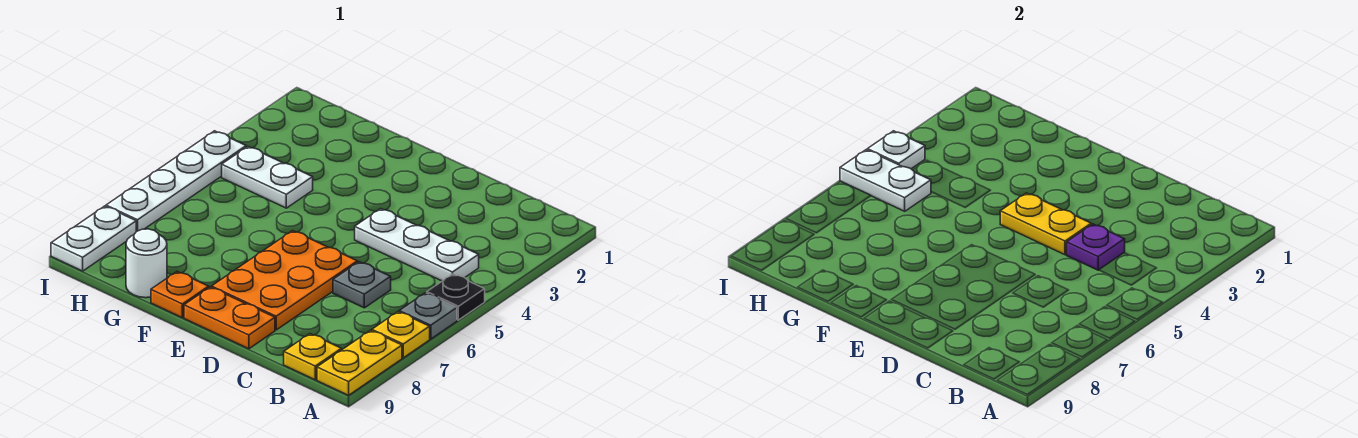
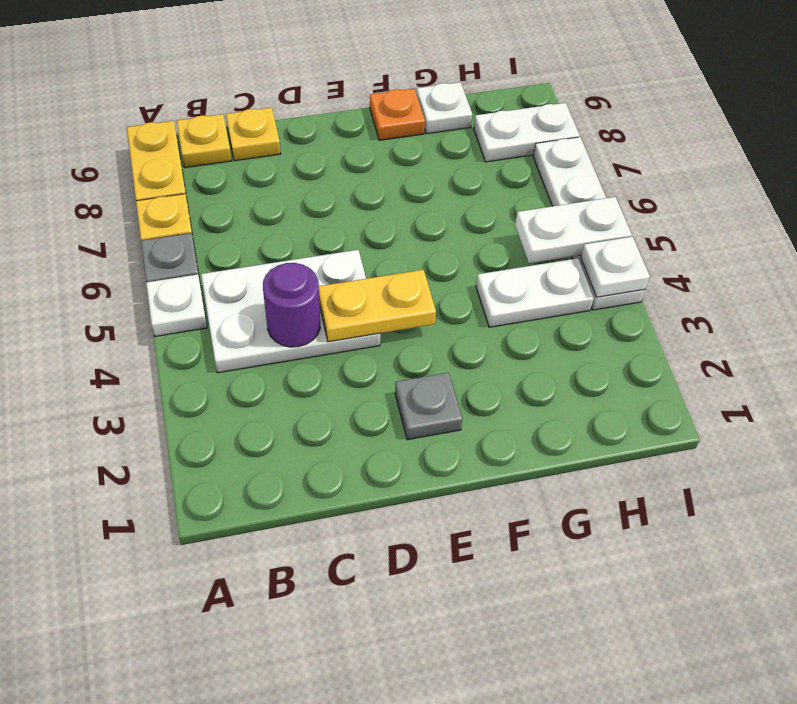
black plate A5 level 1 -> white plate A5 level 1
white plate B4:D4 level 1 -> white plate B4:D5 level 1
purple plate C4 level 2 -> purple round brick C4 level 2
grey plate C6 level 1 -> grey plate E2 level 1
none -> yellow plate C9 level 1
orange plate D6:E8 level 1 -> none
orange plate D9:E9 level 1 -> none
white round brick G9 level 1 -> white plate G9 level 1
white plate I8:I9 level 1 -> white plate H8:I8 level 1

